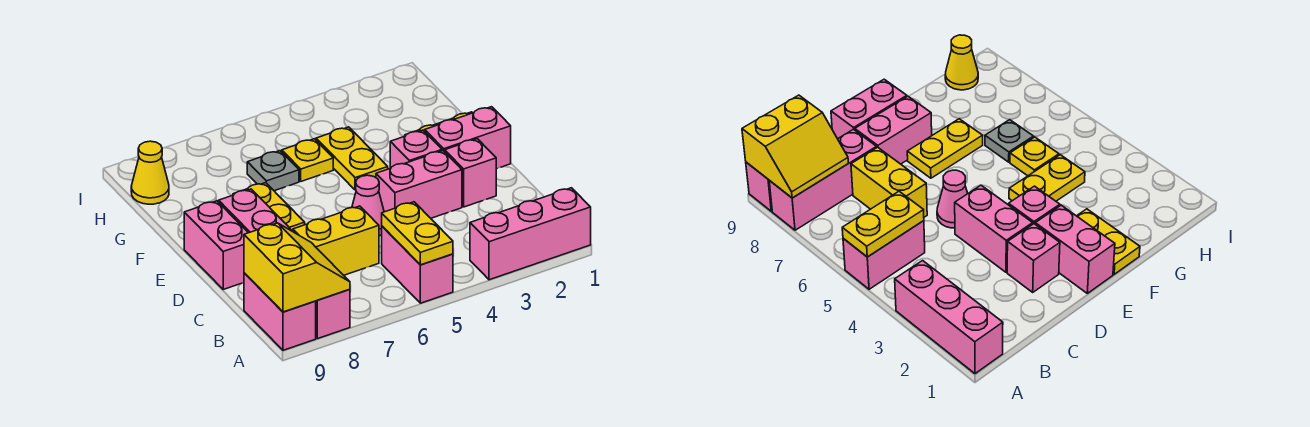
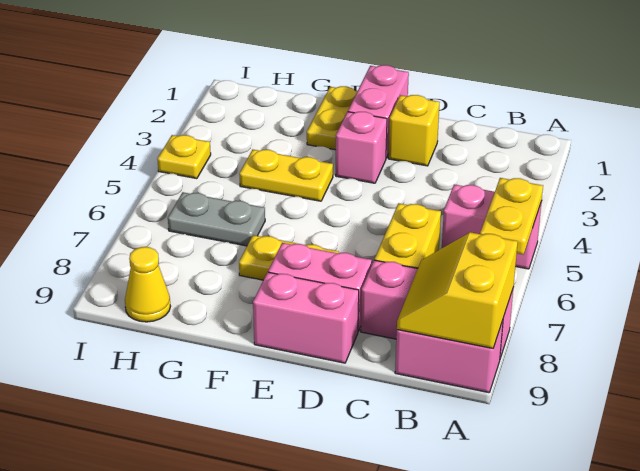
pink brick A1:A3 level 1 -> none
yellow plate A5:B5 level 2 -> yellow plate A5:A6 level 2
yellow slope A8:B9 level 2 top 9 -> yellow slope A8:B9 level 2 top A
pink brick D2 level 1 -> yellow brick D2 level 1
pink brick D3:D4 level 1 -> none
pink cone D5 level 1 -> none
yellow plate G5 level 1 -> yellow plate I4 level 1
grey plate G6 level 1 -> grey plate G6:H6 level 1

